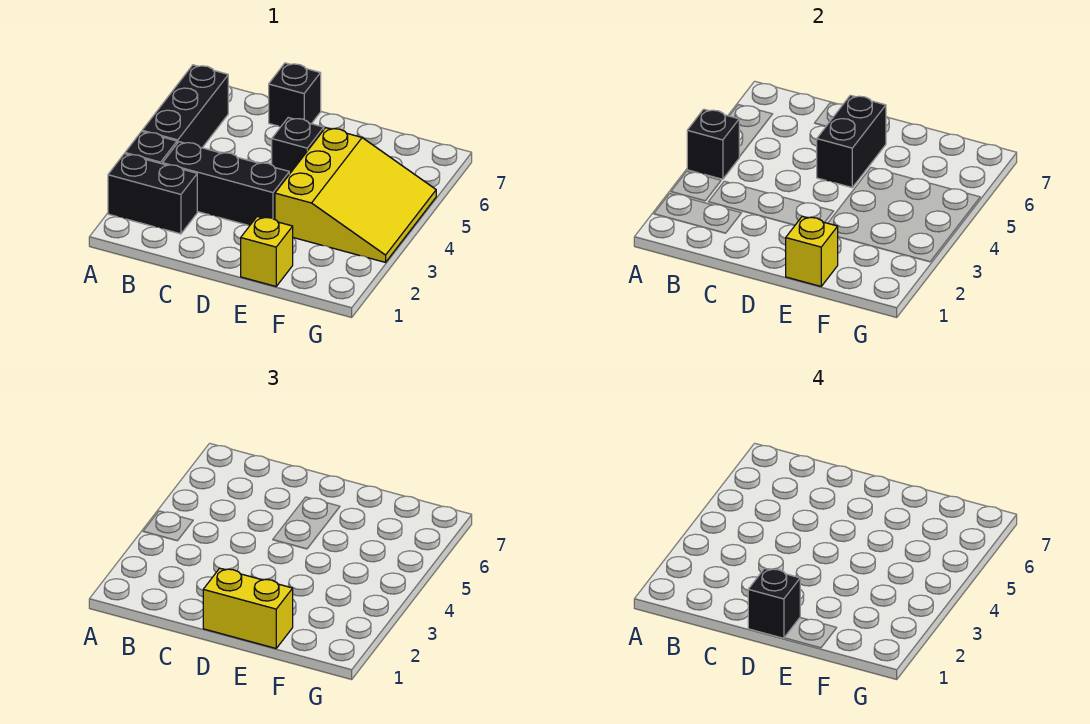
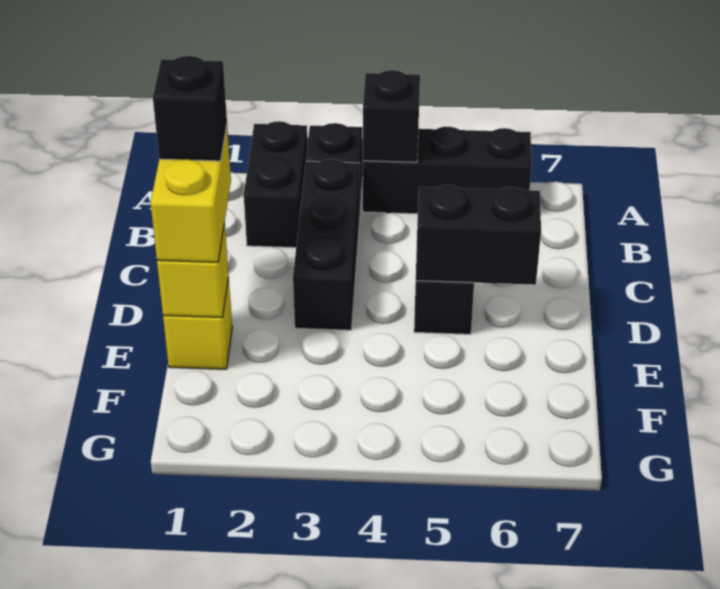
black brick C7 level 1 -> none
yellow slope E3:G5 level 1 top E -> none

